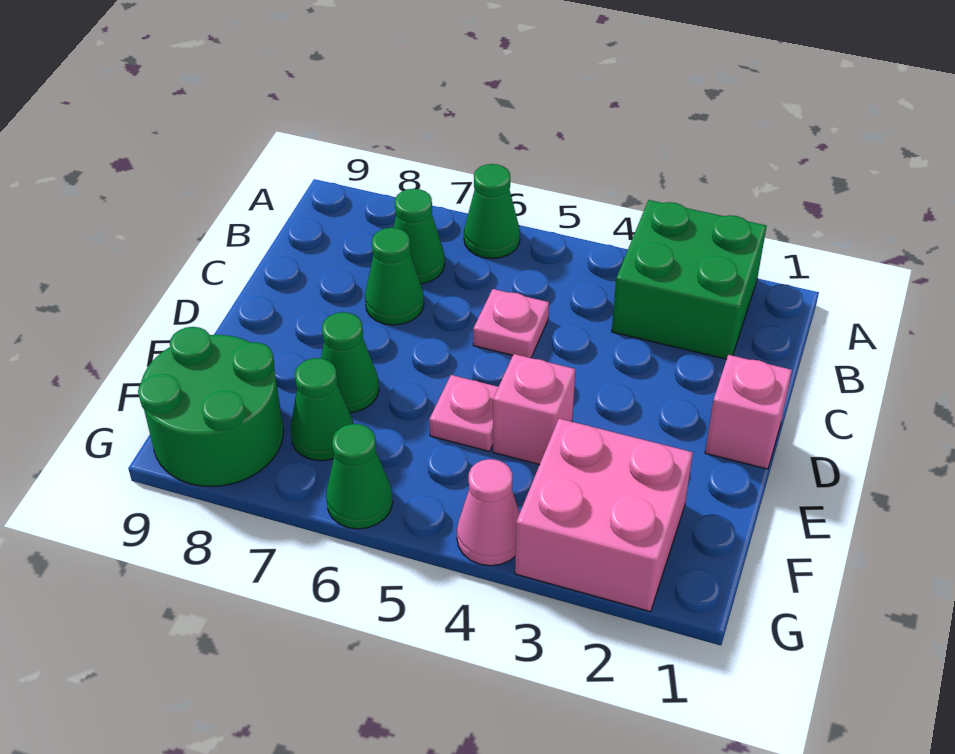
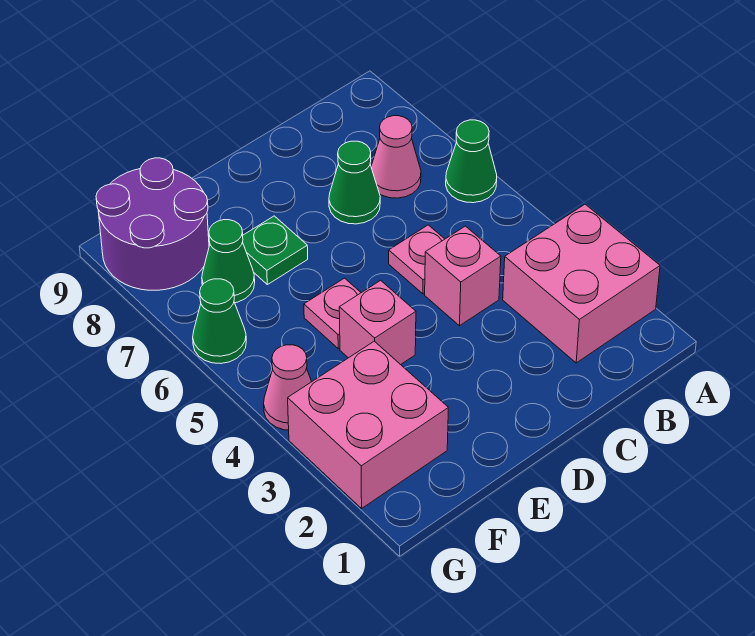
green brick A2:B3 level 1 -> pink brick A2:B3 level 1
green cone B7 level 1 -> pink cone B7 level 1
pink brick D1 level 1 -> pink brick C4 level 1
green cone E7 level 1 -> green plate E7 level 1
green round brick F8:G9 level 1 -> purple round brick F8:G9 level 1

